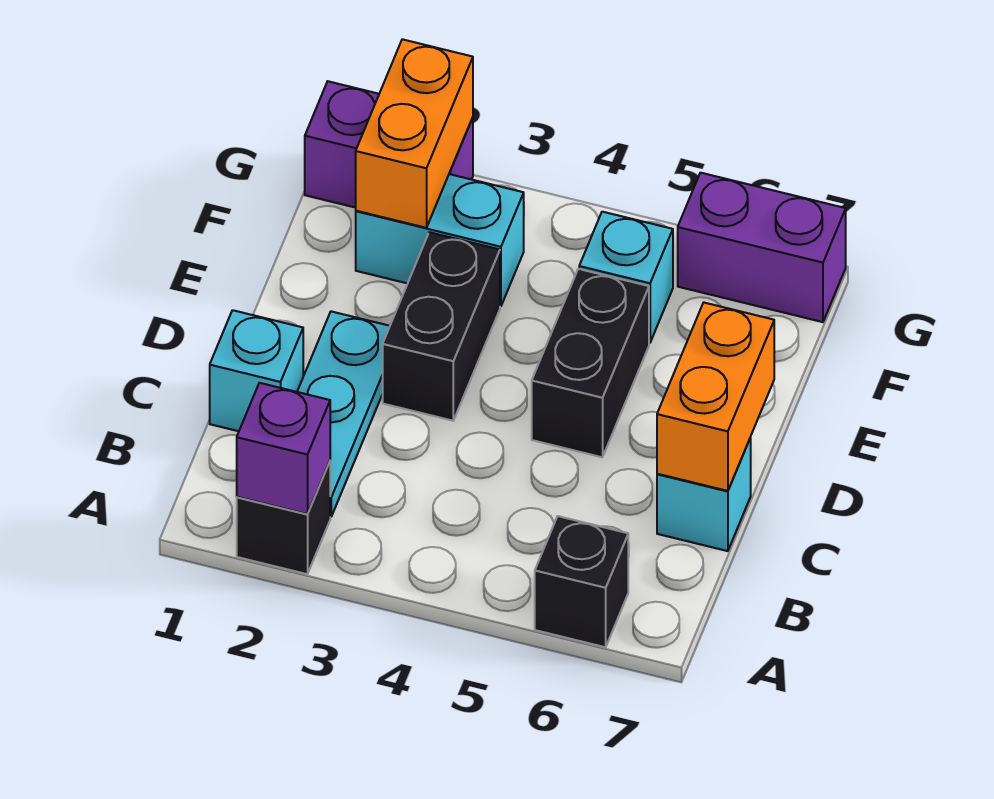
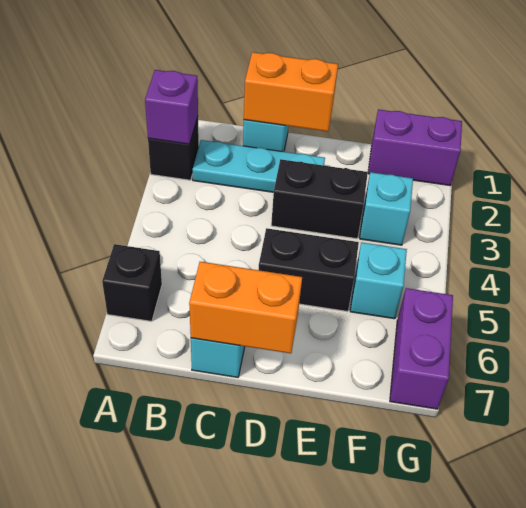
cyan brick F2:F3 level 1 -> cyan brick F3 level 1
orange brick F2:G2 level 2 -> orange brick C1:D1 level 2
purple brick G1:G2 level 1 -> purple brick F1:G1 level 1

